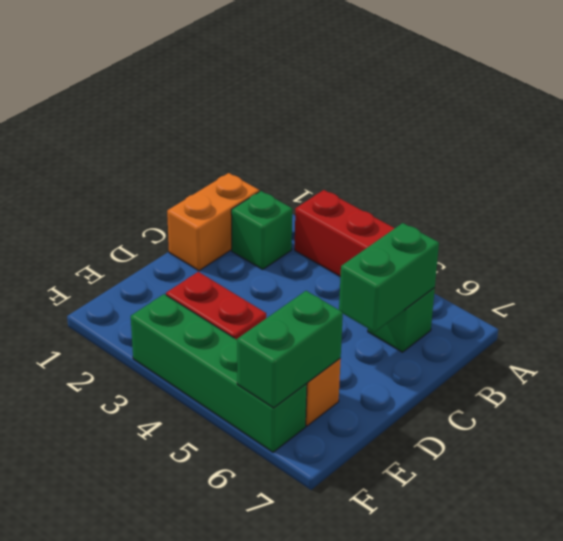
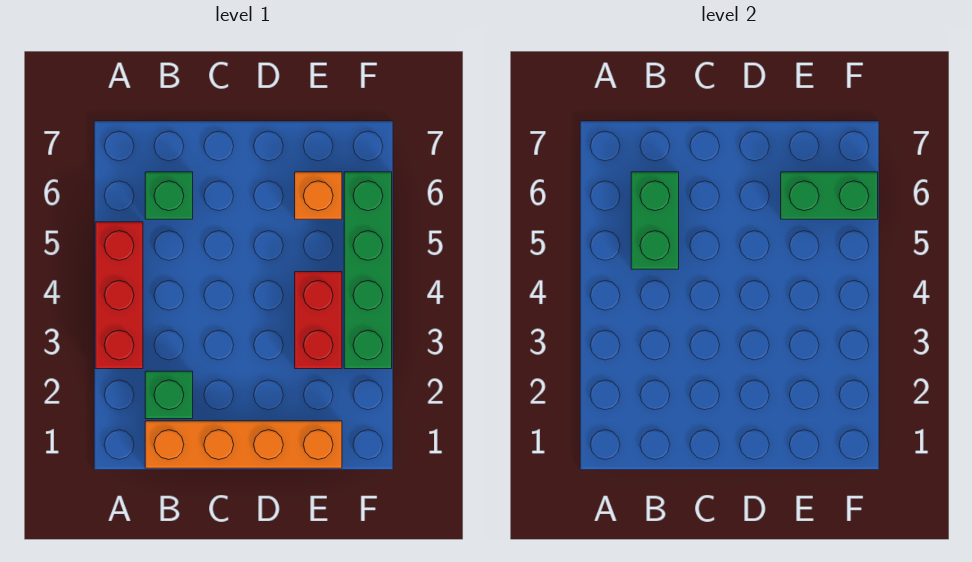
orange brick B1:C1 level 1 -> orange brick B1:E1 level 1
green brick B6:C6 level 2 -> green brick B5:B6 level 2

